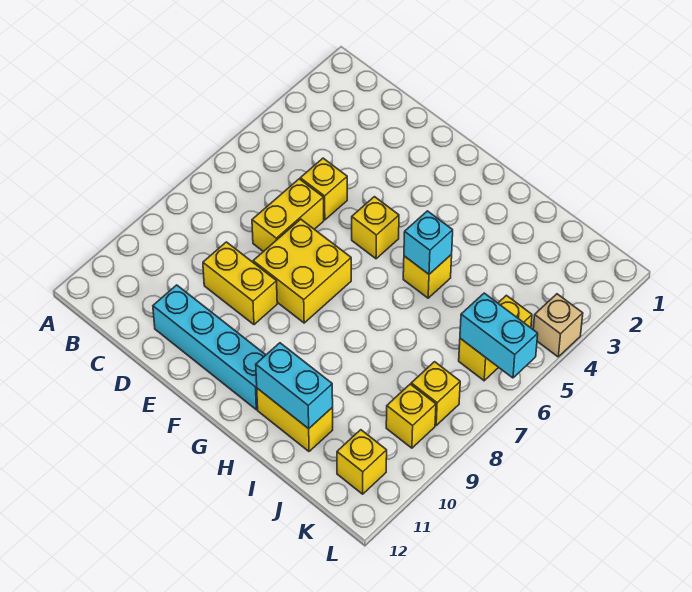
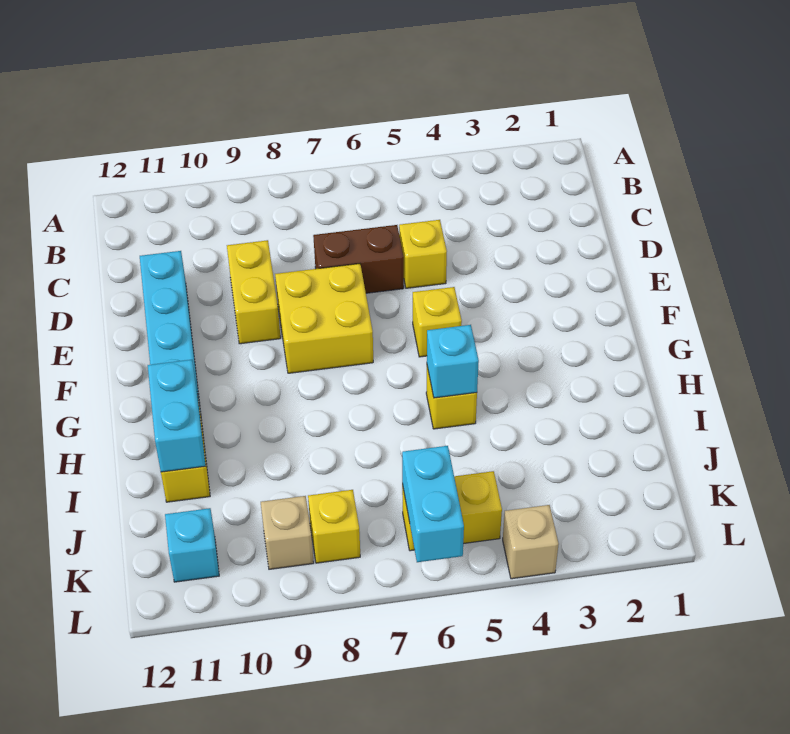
yellow brick D6:D7 level 1 -> brown brick D6:D7 level 1
yellow brick K9 level 1 -> tan brick K9 level 1
yellow brick K11 level 1 -> cyan brick K11 level 1

